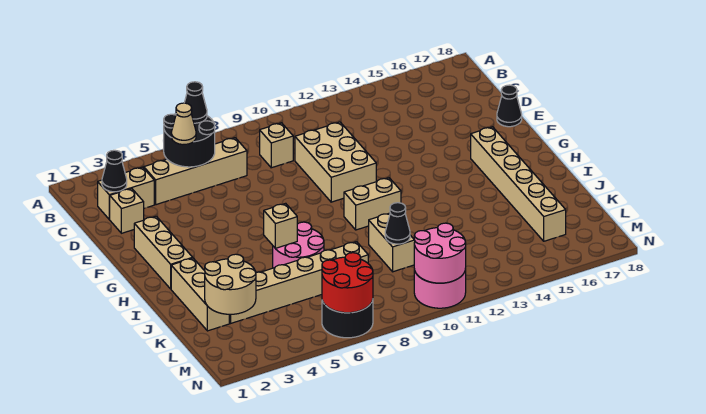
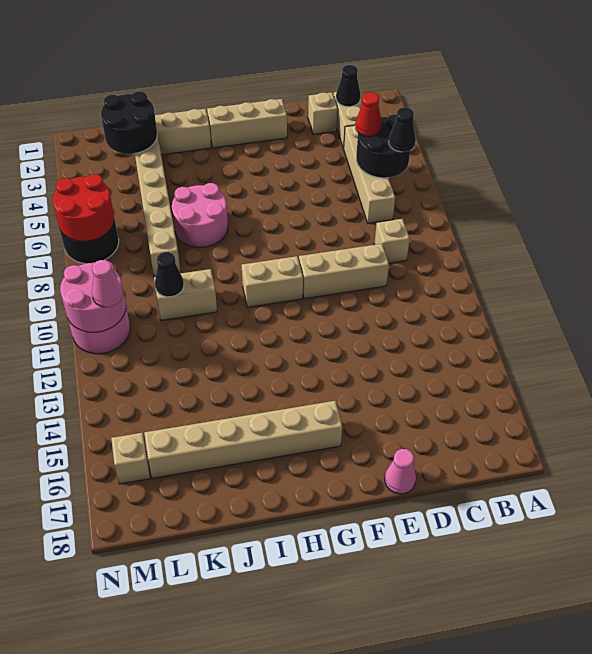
tan cone C5 level 3 -> red cone C5 level 3
tan brick D10:F11 level 1 -> tan brick D10:F10 level 1
black cone E18 level 1 -> pink cone E18 level 1
tan brick H10:H11 level 1 -> tan brick G10:H10 level 1
tan brick I6 level 2 -> tan brick M16 level 1
tan round brick K2:L3 level 2 -> black round brick K2:L3 level 2
none -> pink cone M11 level 3

